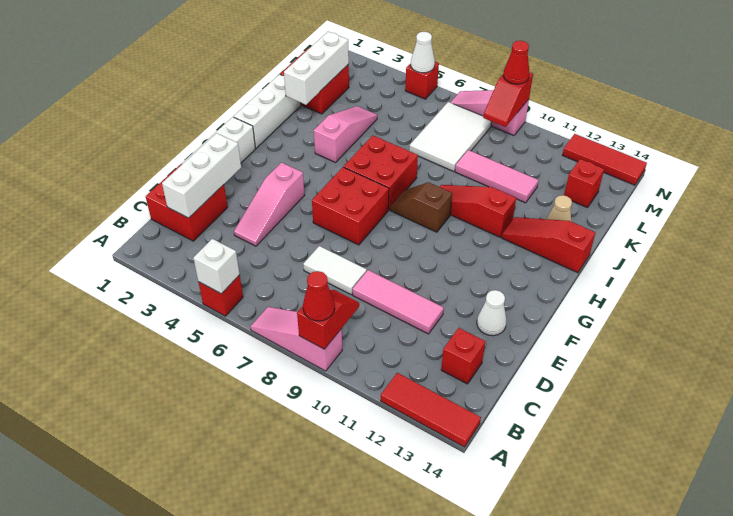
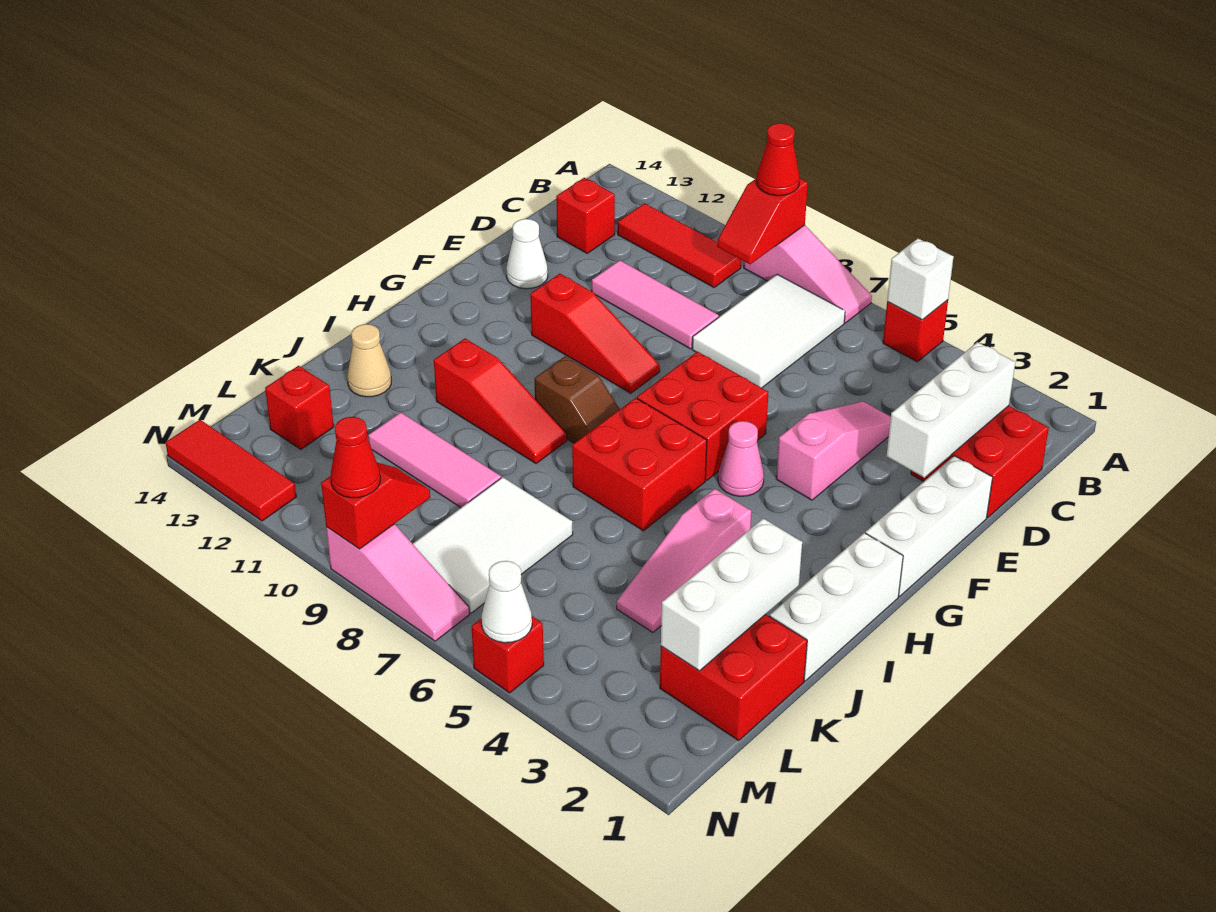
red tile A12:A14 level 1 -> red tile B10:B12 level 1
white tile D7:D8 level 1 -> white tile B7:D8 level 1
none -> pink cone G5 level 1
red slope I12:I14 level 1 top 14 -> red slope F9:F11 level 1 top 11

